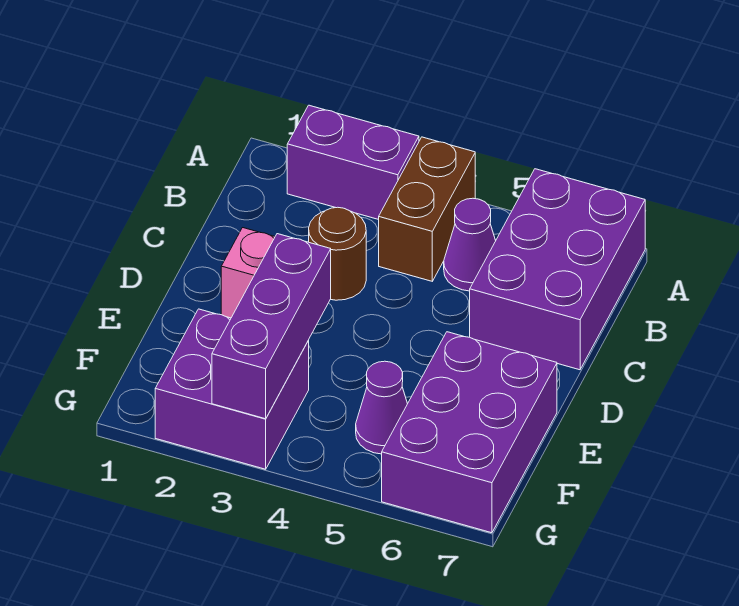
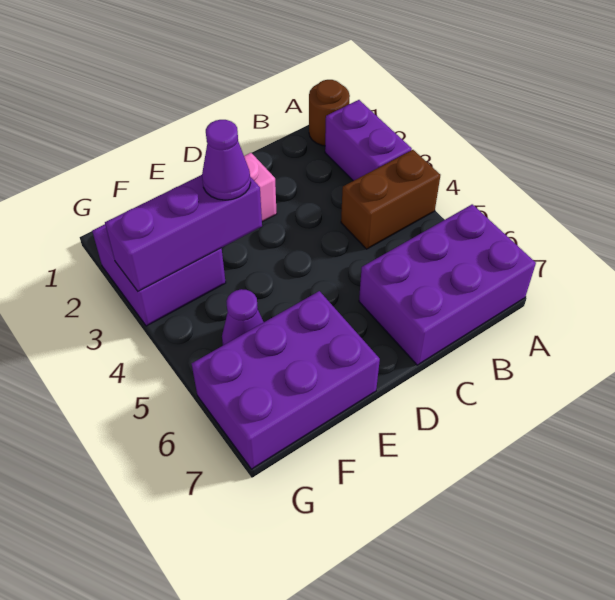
purple cone B5 level 1 -> purple cone E3 level 3
brown round brick C3 level 1 -> brown round brick A1 level 1

